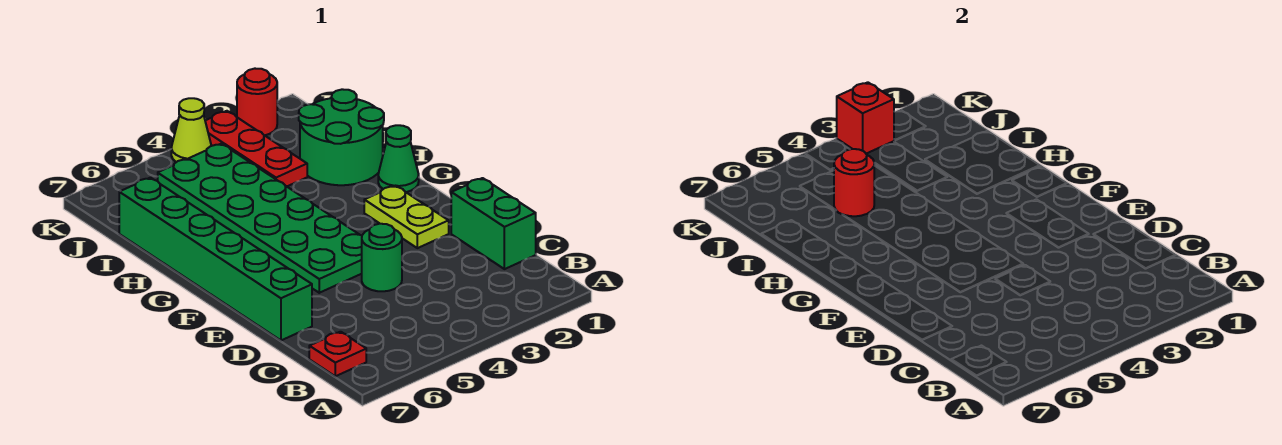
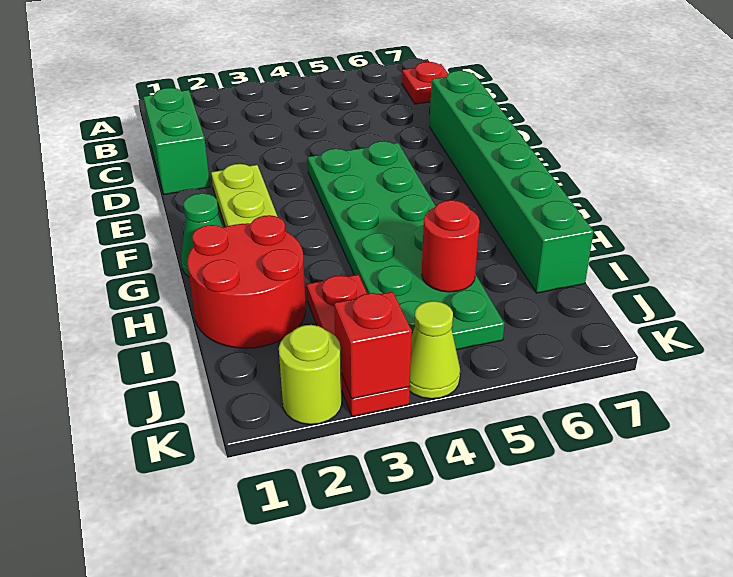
green round brick D4 level 1 -> none
green round brick H1:I2 level 1 -> red round brick H1:I2 level 1
red round brick K2 level 1 -> lime round brick K2 level 1

